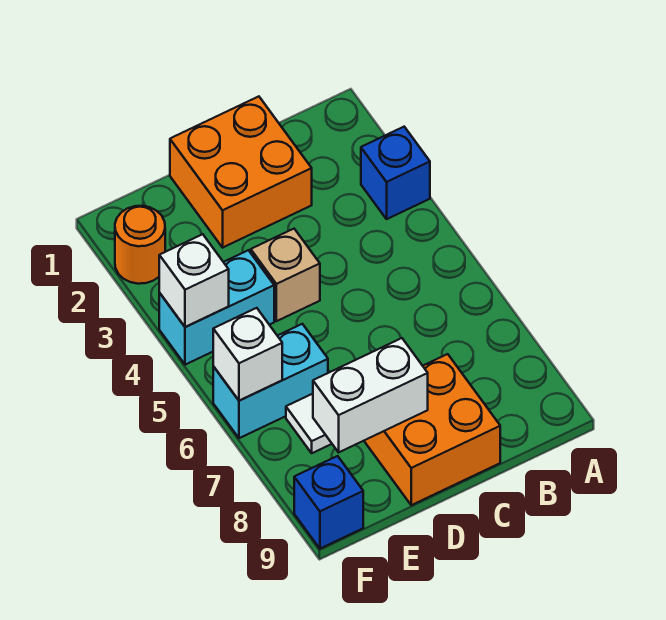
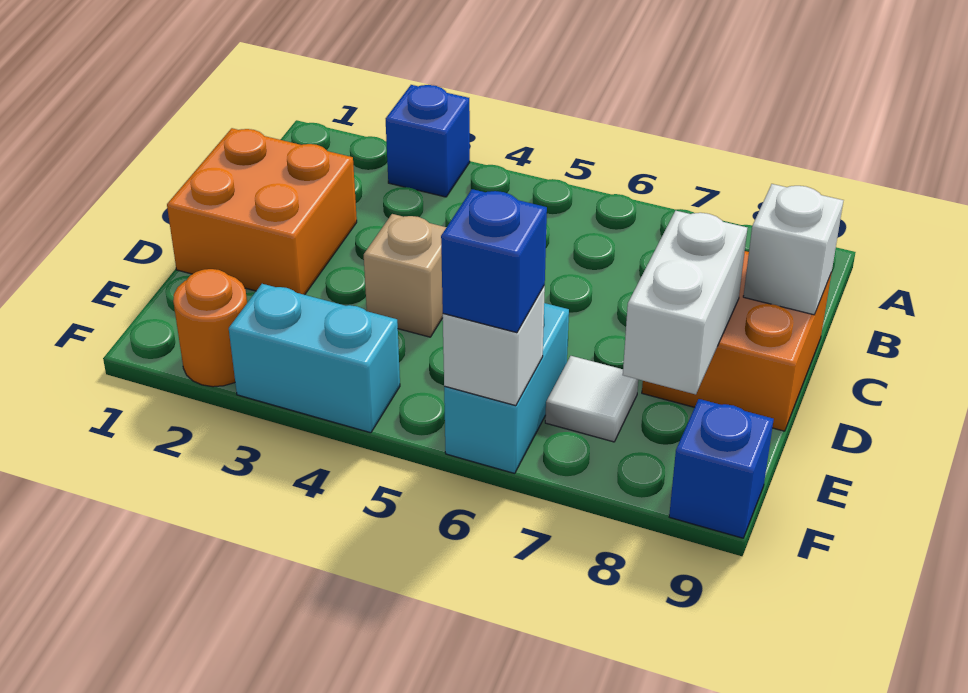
cyan brick E4:F4 level 1 -> cyan brick F3:F4 level 1
white brick F4 level 2 -> white brick C9 level 2
none -> blue brick F6 level 3

